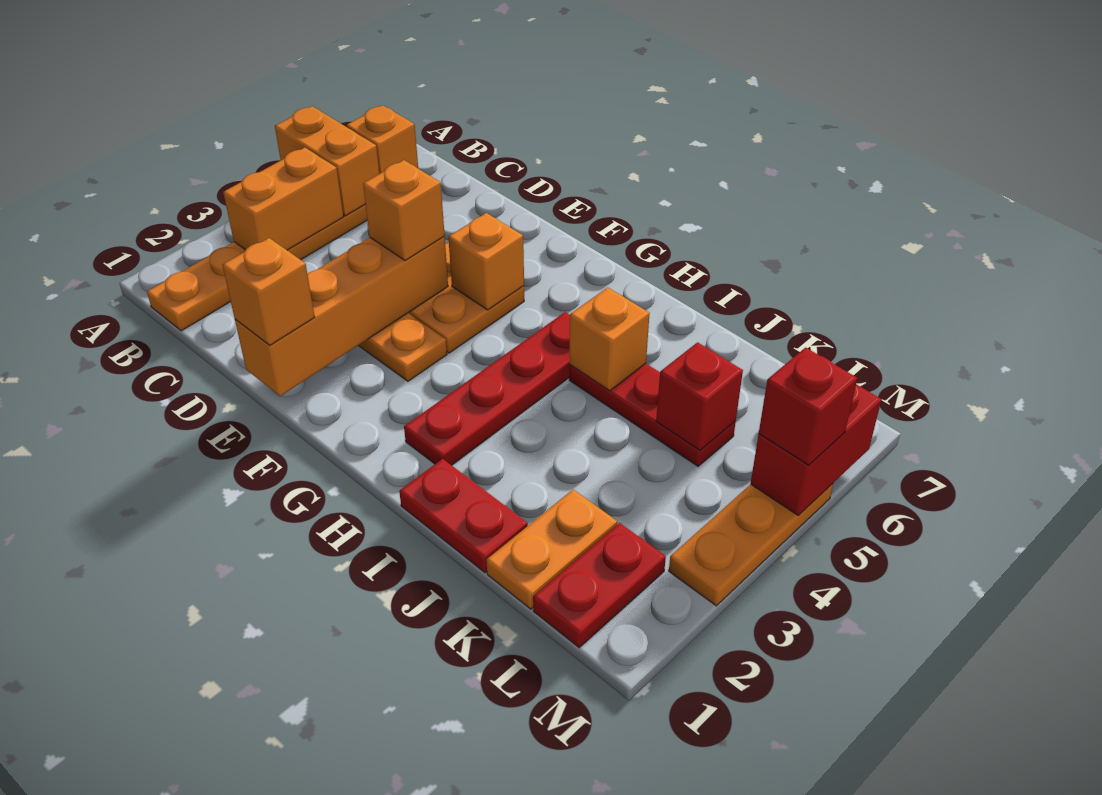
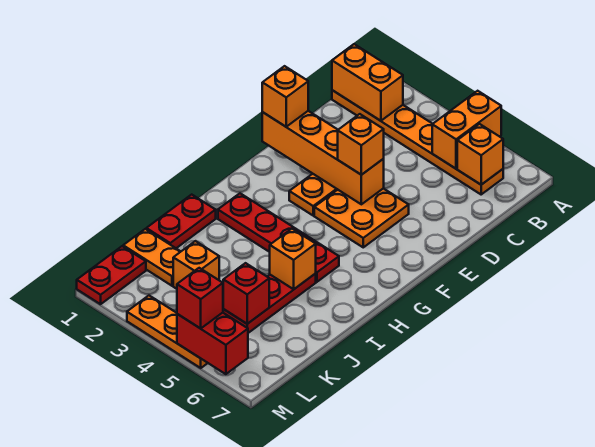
orange brick B3:B4 level 2 -> orange brick B1:B2 level 2
orange brick F5 level 2 -> orange brick K3 level 1
red plate L1:L2 level 1 -> red plate L1:M1 level 1

